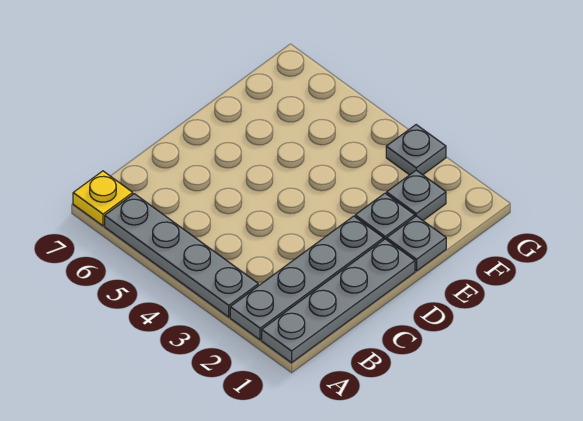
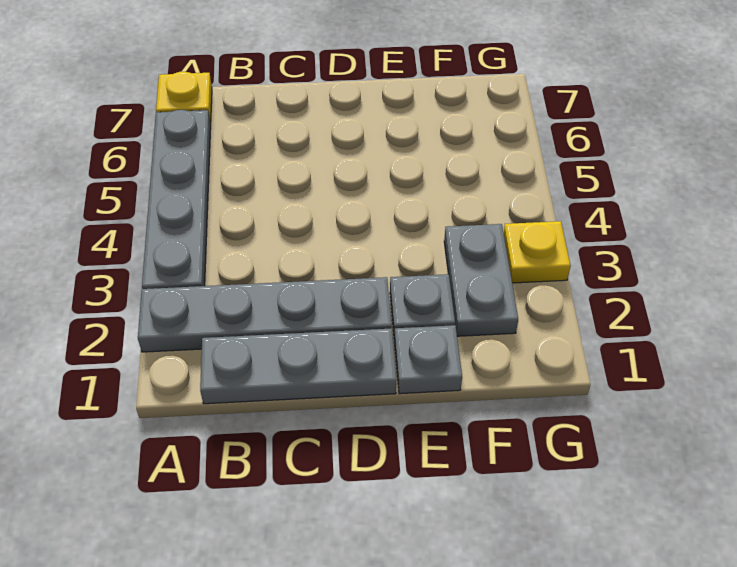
grey plate A1:D1 level 1 -> grey plate B1:D1 level 1
grey plate F2 level 1 -> grey plate F2:F3 level 1
grey plate G3 level 1 -> yellow plate G3 level 1

